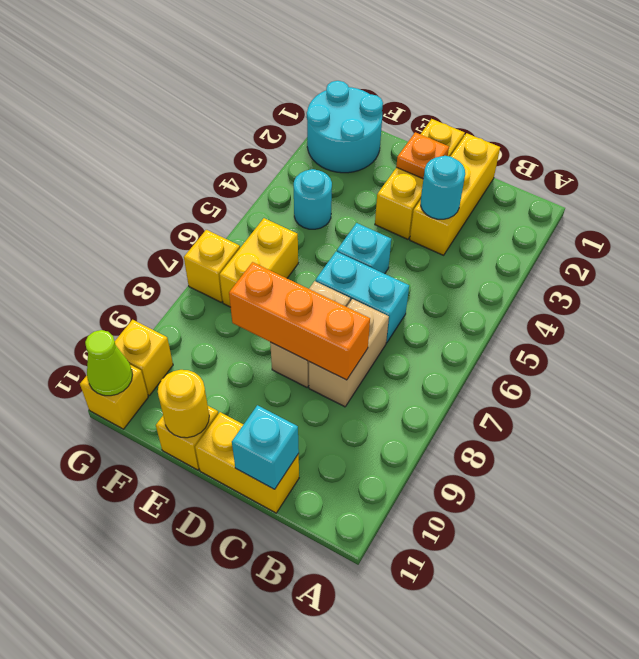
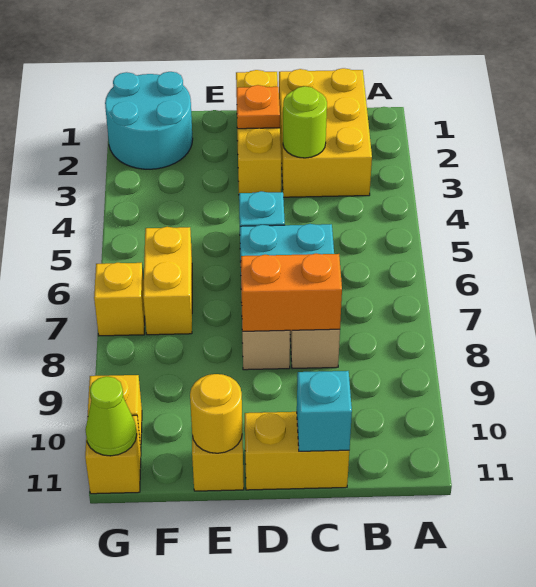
yellow brick C1:C3 level 1 -> yellow brick B1:C3 level 1
cyan round brick C3 level 2 -> lime round brick C3 level 2
orange brick C8:E8 level 2 -> orange brick C8:D8 level 2
cyan round brick F4 level 1 -> none

